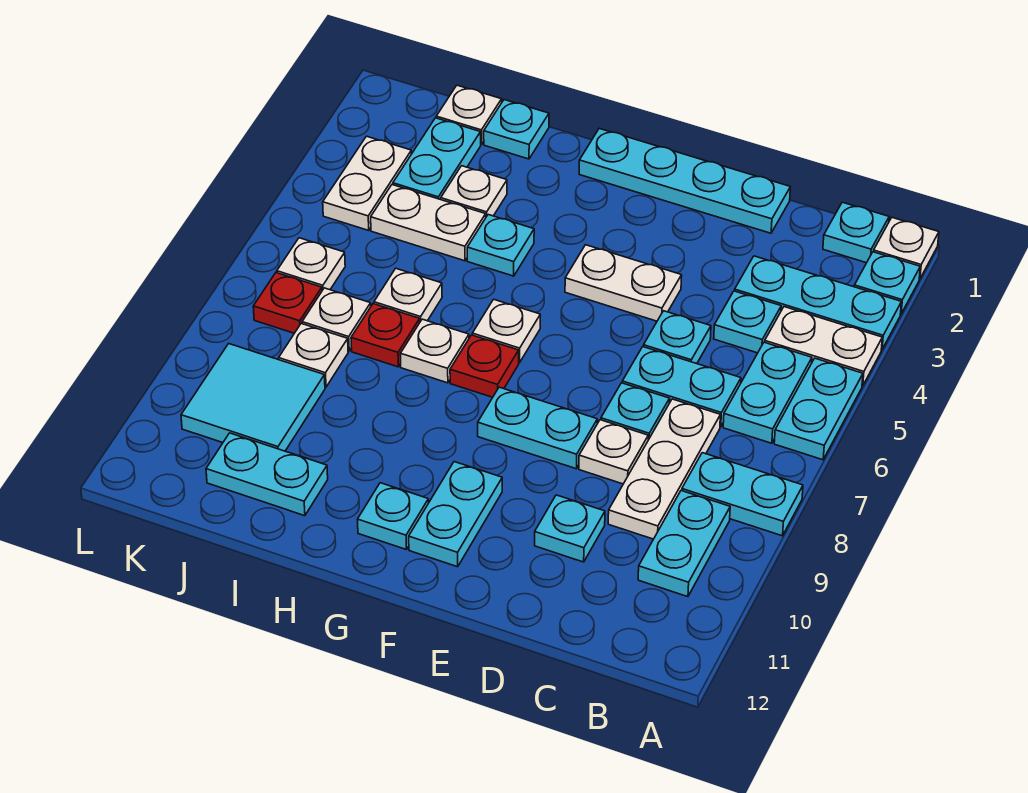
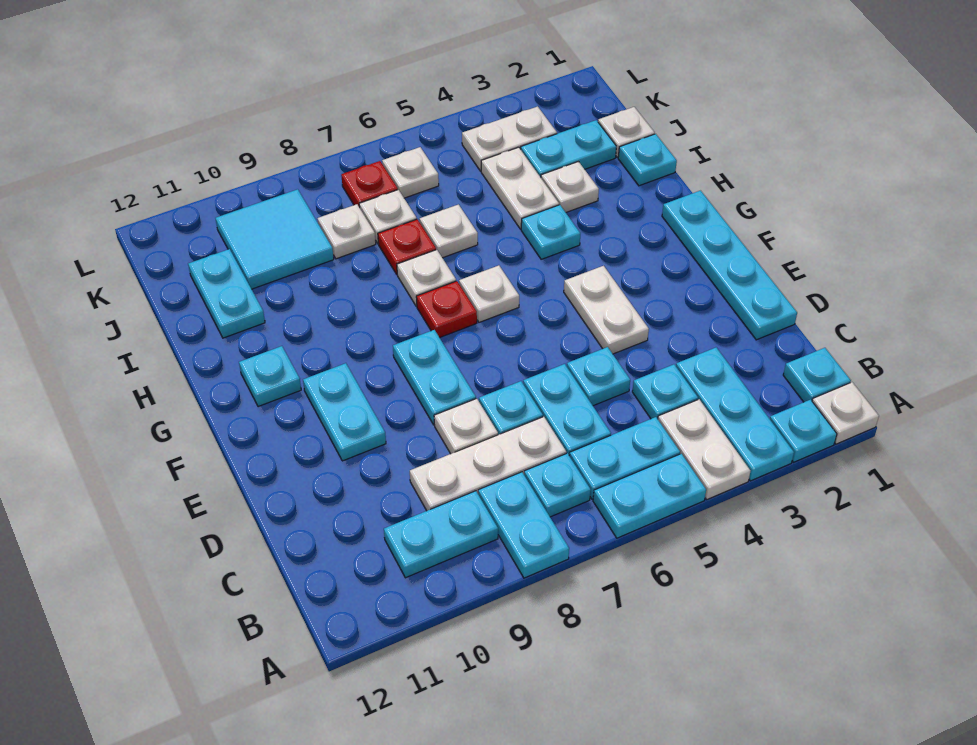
cyan plate D10 level 1 -> cyan plate B7 level 1
cyan plate F10:F11 level 1 -> cyan plate E10:F10 level 1

